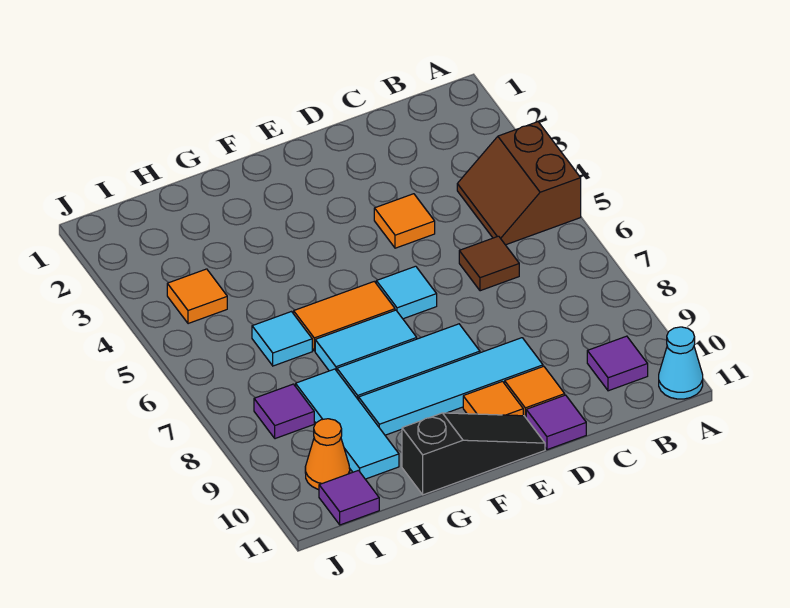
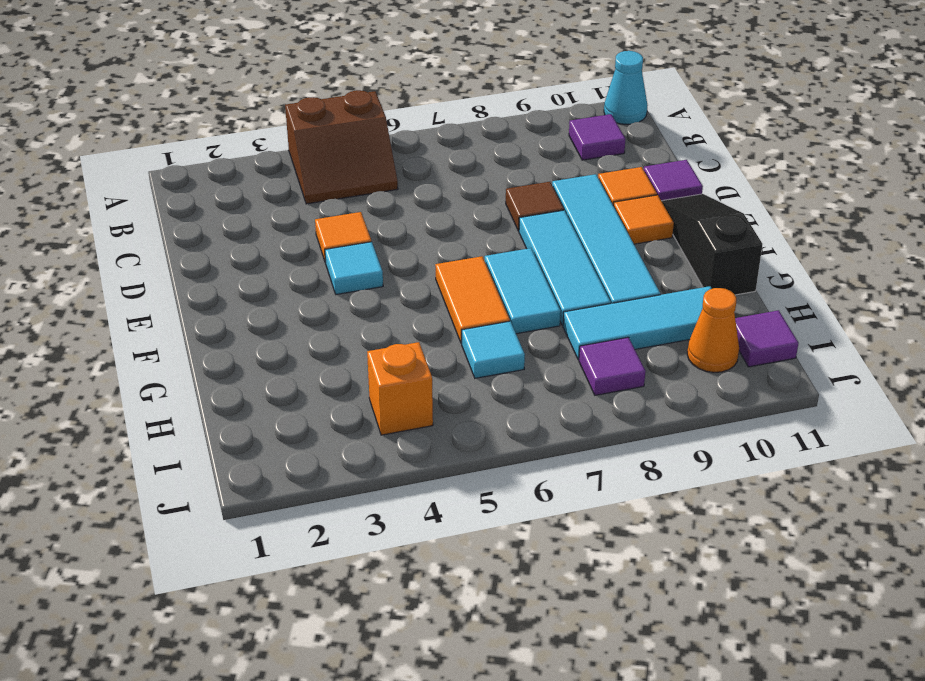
brown tile C6 level 1 -> brown tile D8 level 1
cyan tile E6 level 1 -> cyan tile E4 level 1
orange tile I4 level 1 -> orange brick I4 level 1

